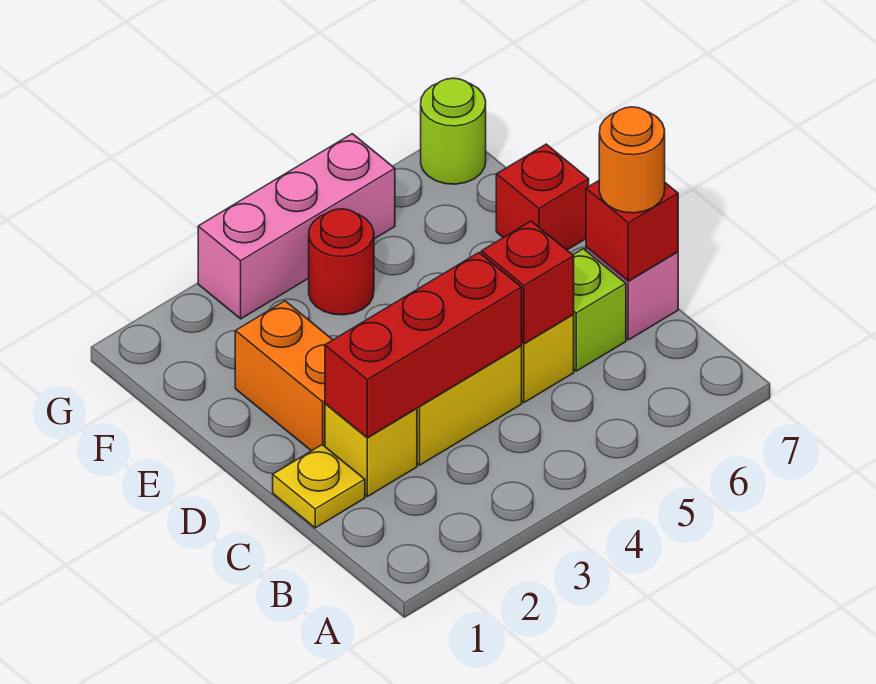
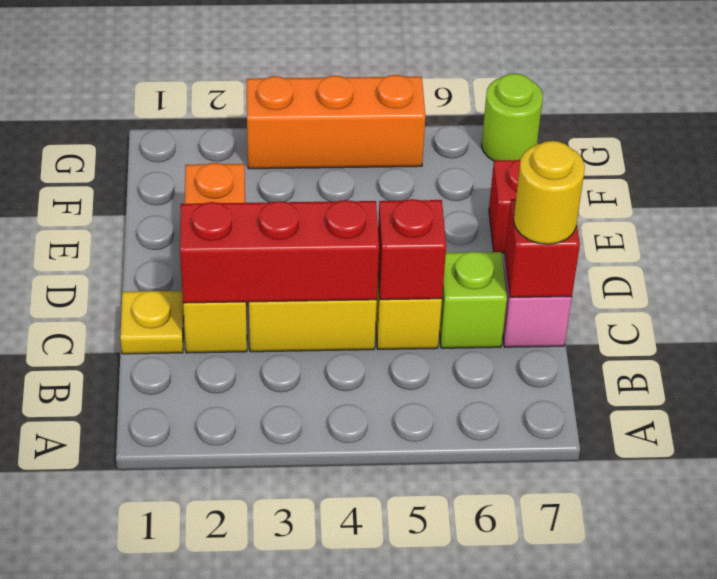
orange round brick C7 level 3 -> yellow round brick C7 level 3
red round brick F4 level 1 -> none
pink brick G3:G5 level 1 -> orange brick G3:G5 level 1

